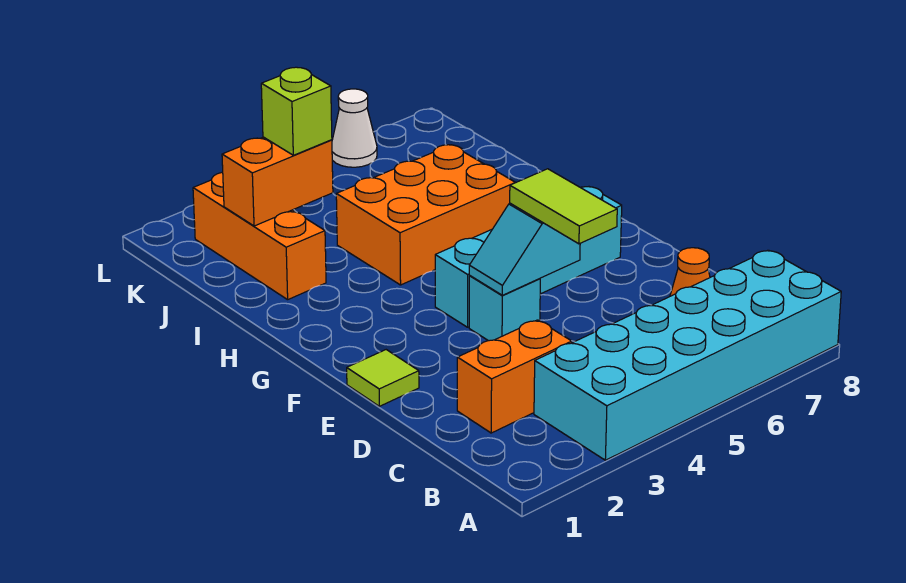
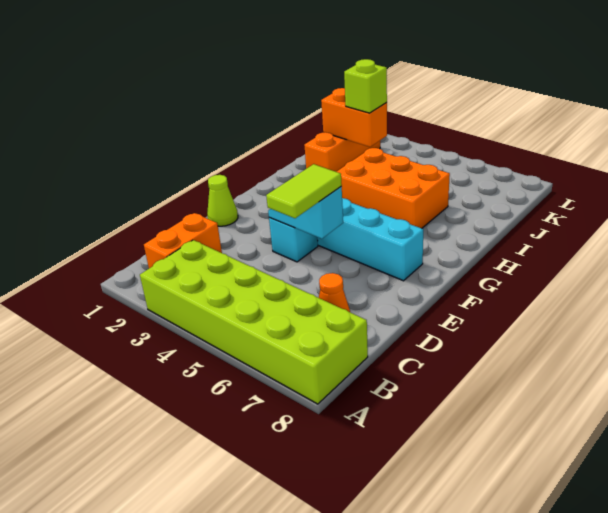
cyan brick A3:B8 level 1 -> lime brick A3:B8 level 1
orange brick C2:C3 level 1 -> orange brick B2:C2 level 1
lime tile E1 level 1 -> lime cone E1 level 1
white cone L6 level 1 -> none

